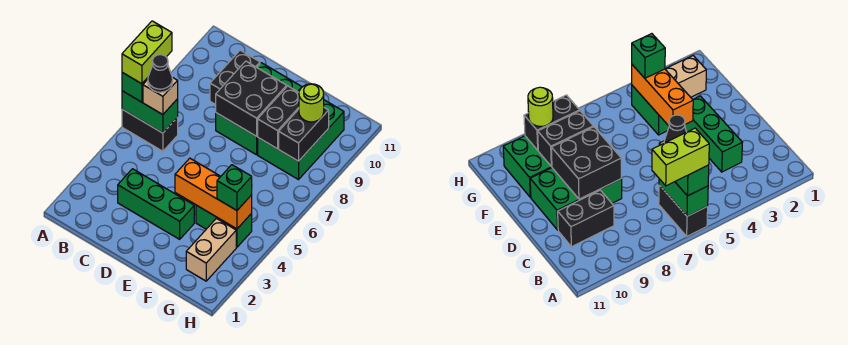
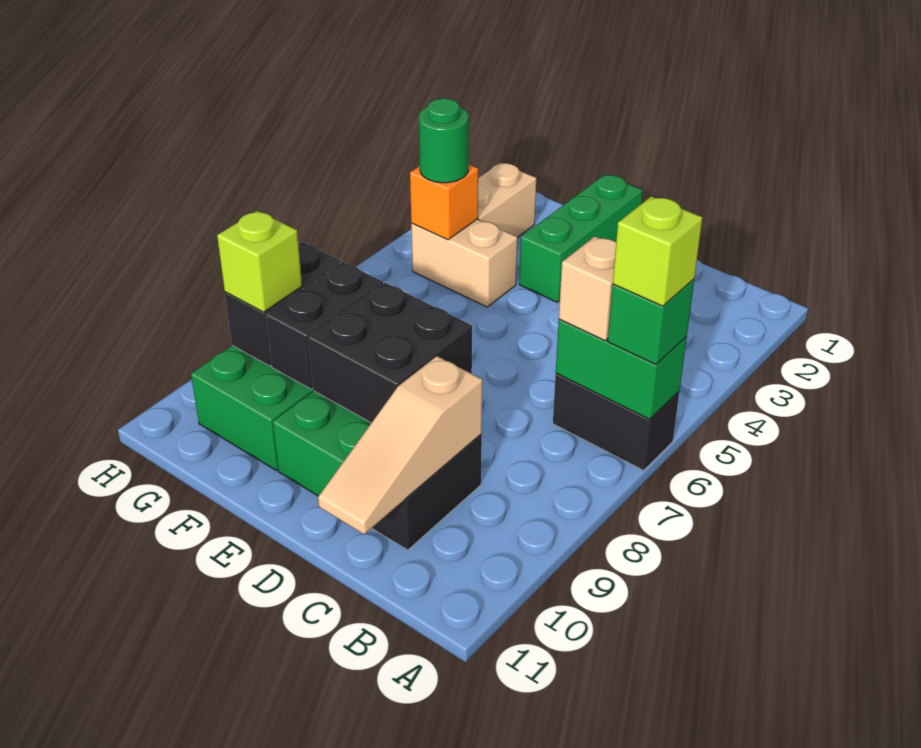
lime brick A6:A7 level 4 -> lime brick A6 level 4
black cone B6 level 4 -> none
green brick C3:E3 level 1 -> green brick E1:E3 level 1
none -> tan slope C9:C11 level 2 top 9
orange brick E4:G4 level 2 -> orange brick G4 level 2
green brick F4:G4 level 1 -> tan brick F4:G4 level 1
green brick G4 level 3 -> green round brick G4 level 3
lime round brick G9 level 3 -> lime brick G9 level 3

